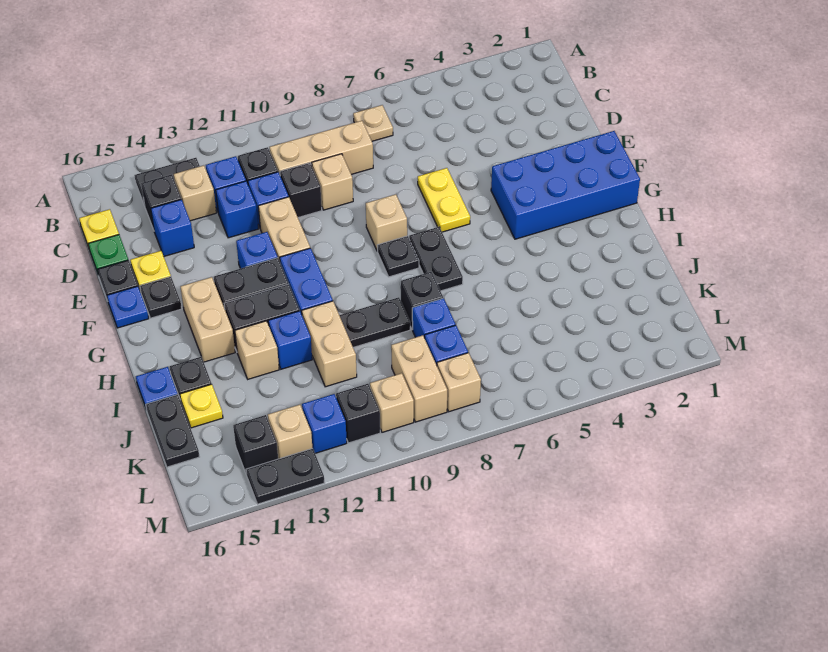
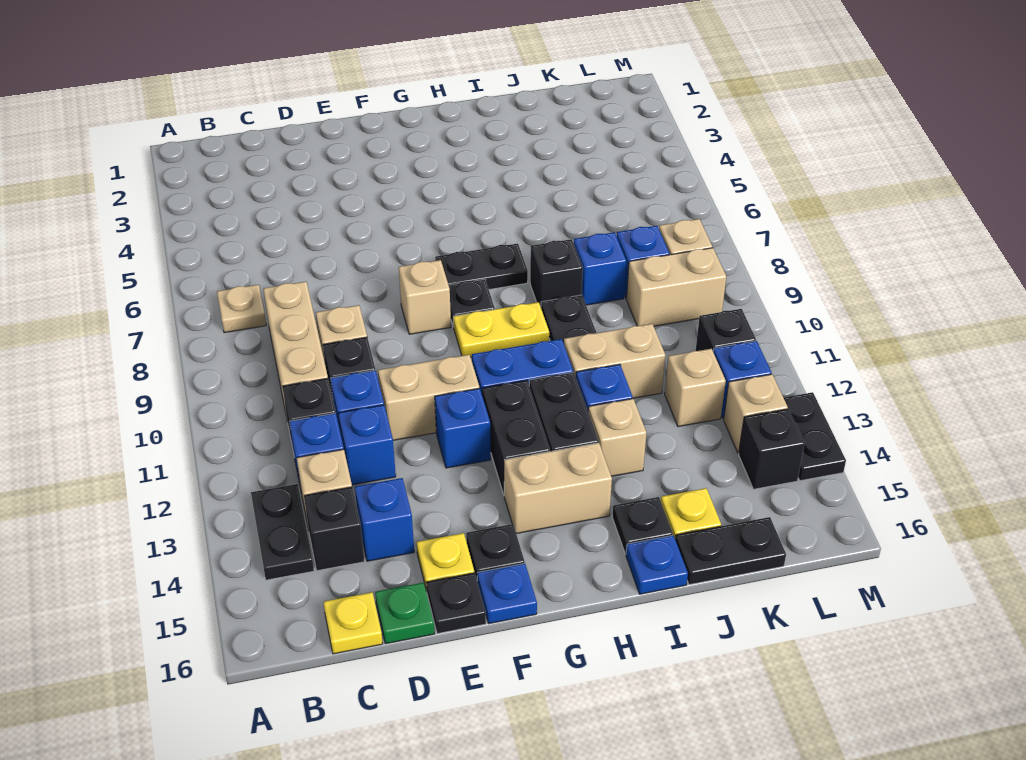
yellow plate E6:F6 level 1 -> yellow plate G9:H9 level 1
blue brick F1:G4 level 1 -> none
tan brick L10 level 1 -> tan brick K12 level 1

